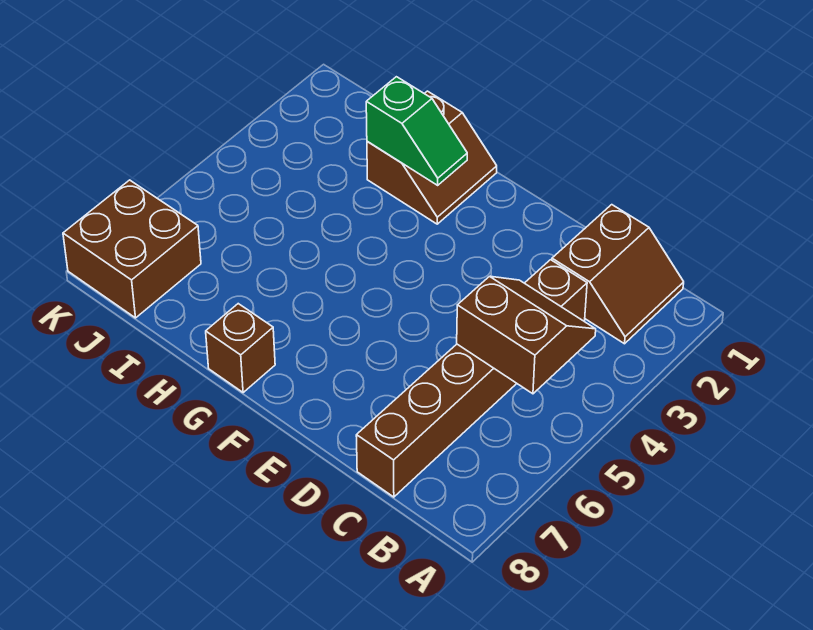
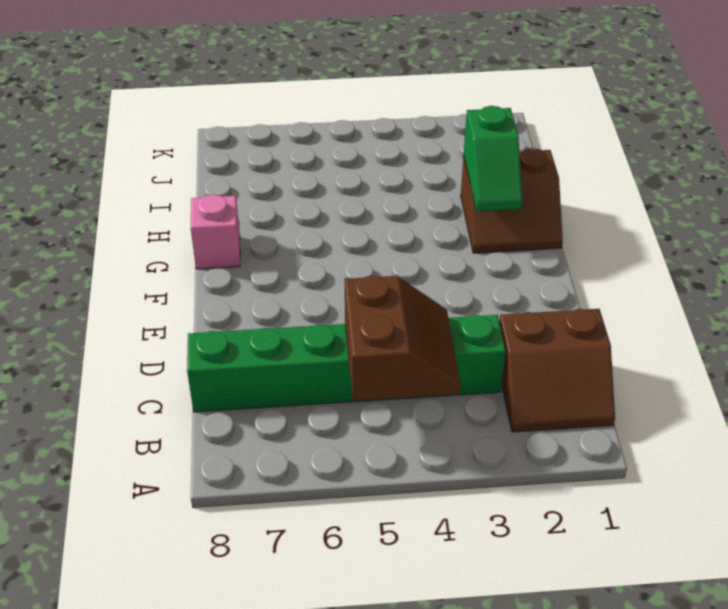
brown brick C3:C8 level 1 -> green brick C3:C8 level 1
brown brick G8 level 1 -> pink brick G8 level 1
brown brick J7:K8 level 1 -> none

